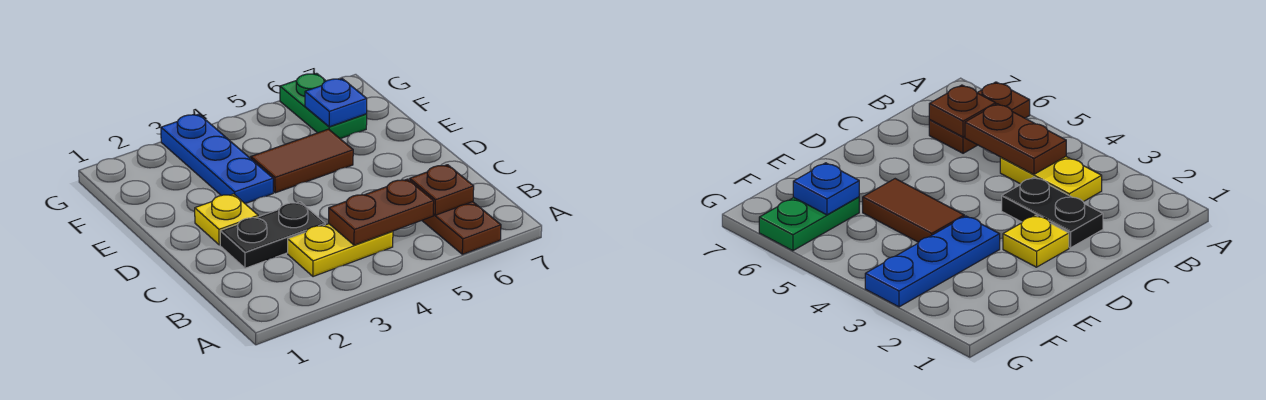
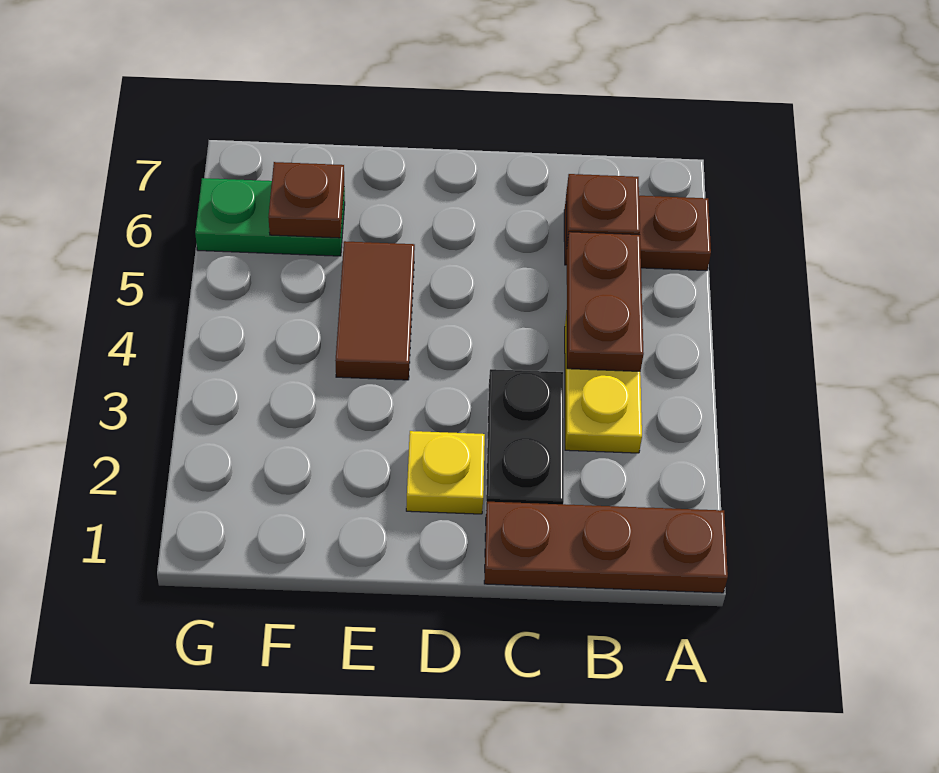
none -> brown plate A1:C1 level 1
blue plate E3:G3 level 1 -> none
blue plate F6 level 2 -> brown plate F6 level 2

